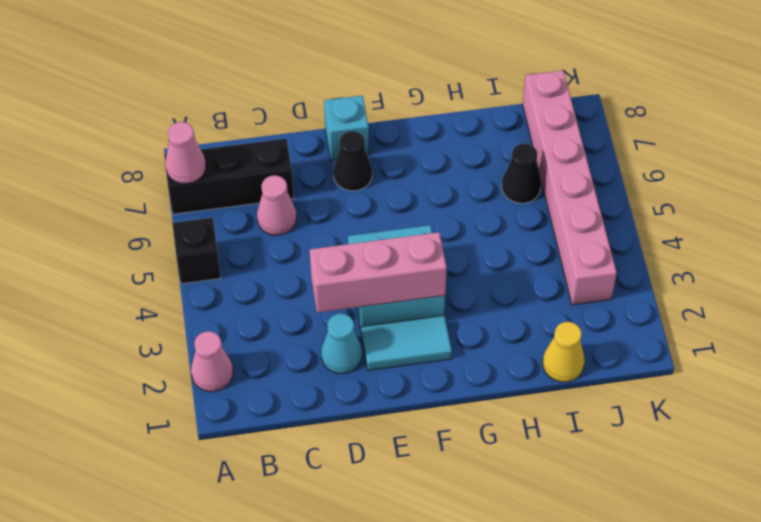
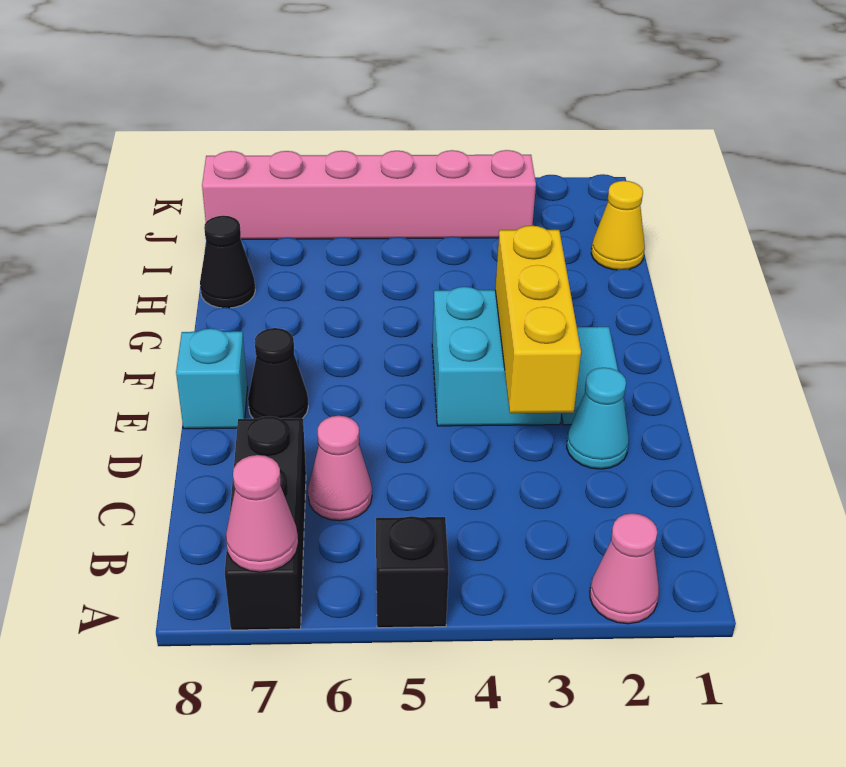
pink brick D3:F3 level 2 -> yellow brick D3:F3 level 2
black cone I6 level 1 -> black cone H8 level 1

